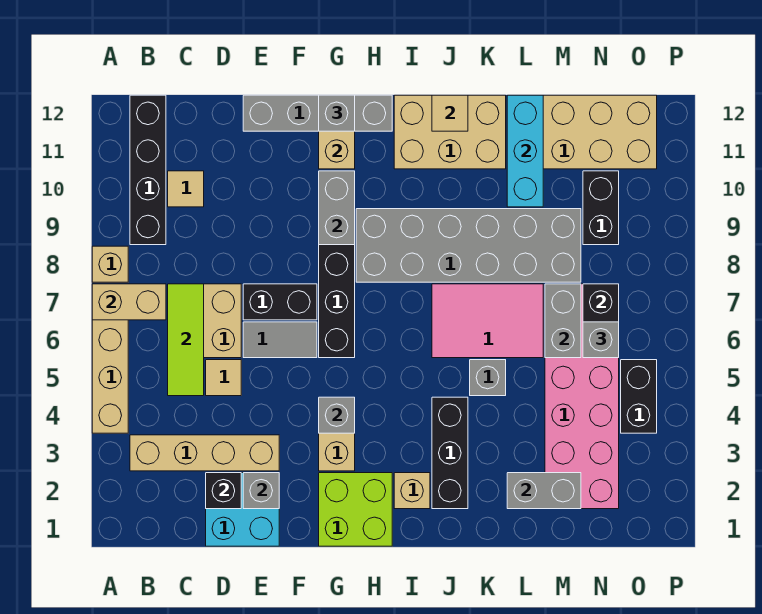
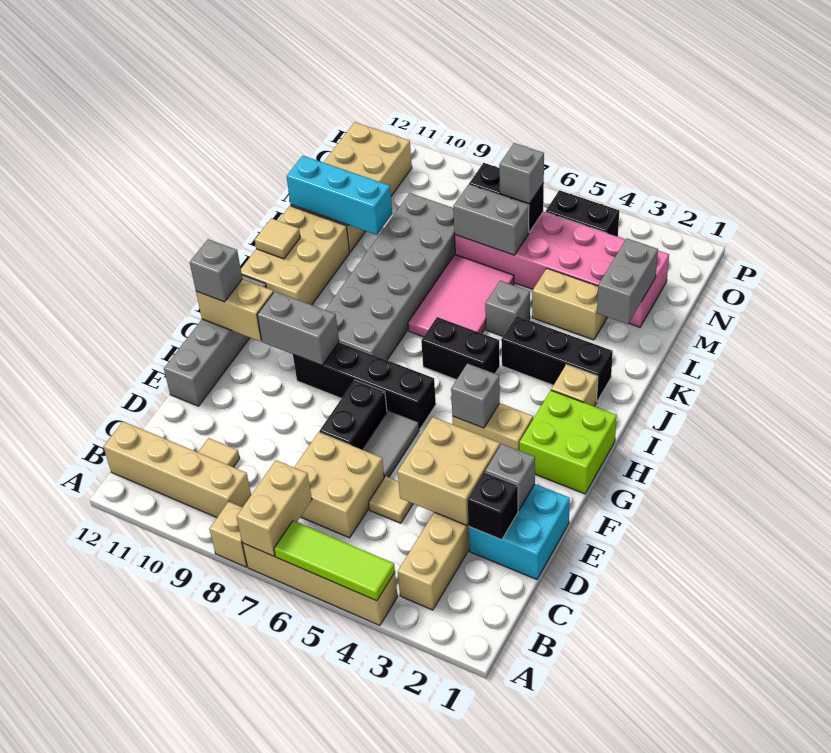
black brick B9:B12 level 1 -> tan brick B9:B12 level 1
lime tile C5:C7 level 2 -> lime tile A4:A6 level 2
none -> tan brick D3:E4 level 2
none -> tan brick L3:L4 level 1
black brick N9:N10 level 1 -> black brick I5:I6 level 1

